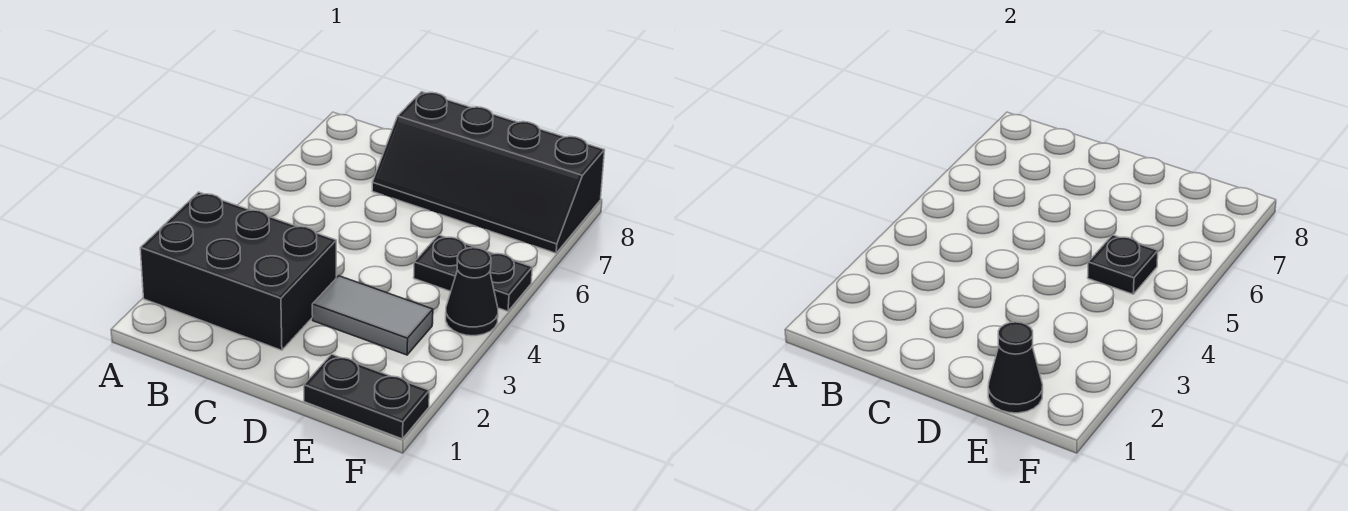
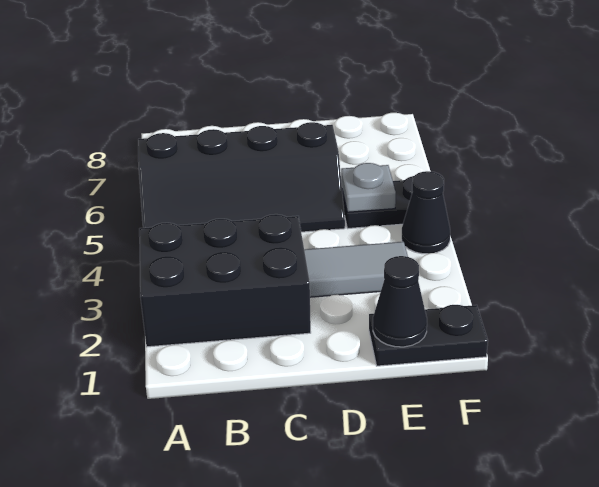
black slope C7:F8 level 1 top 8 -> black slope A5:D6 level 1 top 6
black plate E5 level 2 -> grey plate E5 level 2

